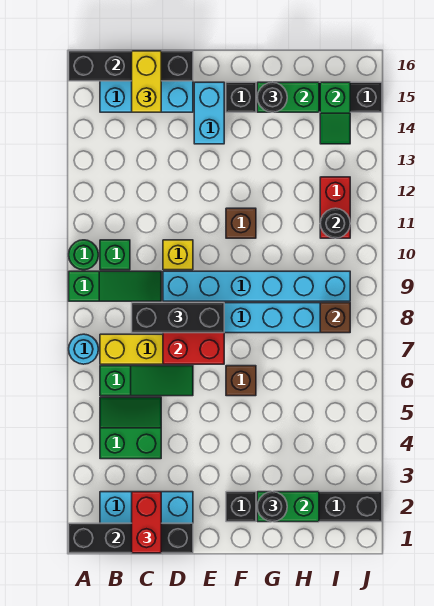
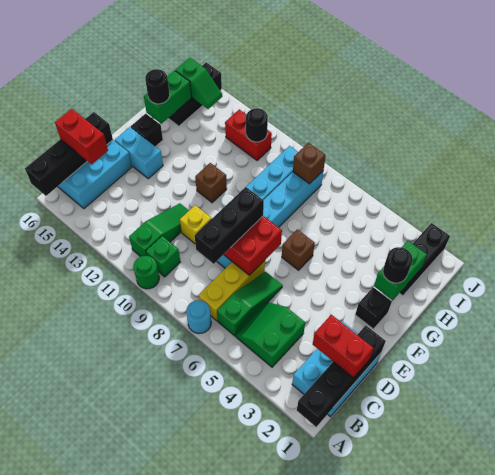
green slope A9:C9 level 1 top A -> green slope B11:D11 level 1 top B
yellow brick C15:C16 level 3 -> red brick C15:C16 level 3

